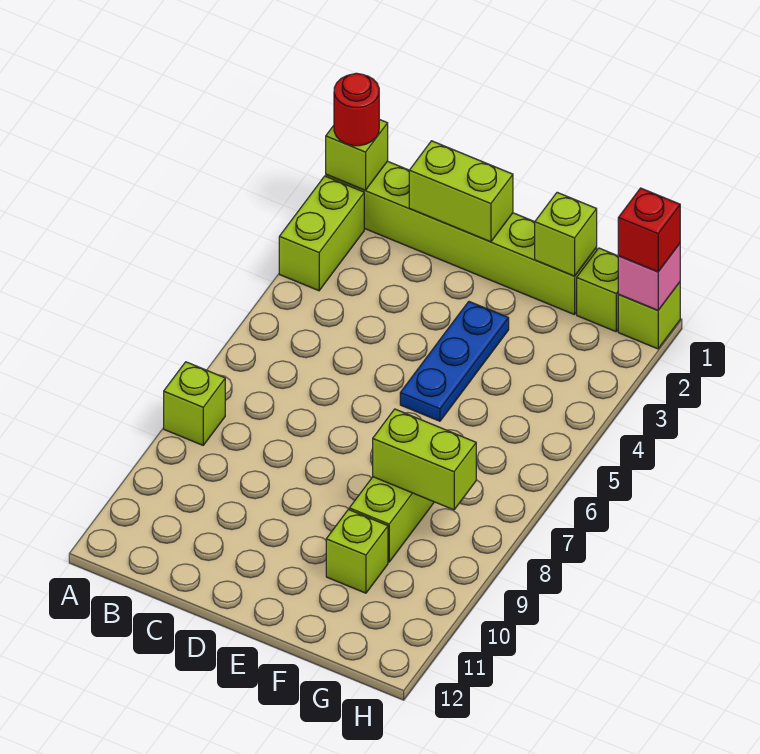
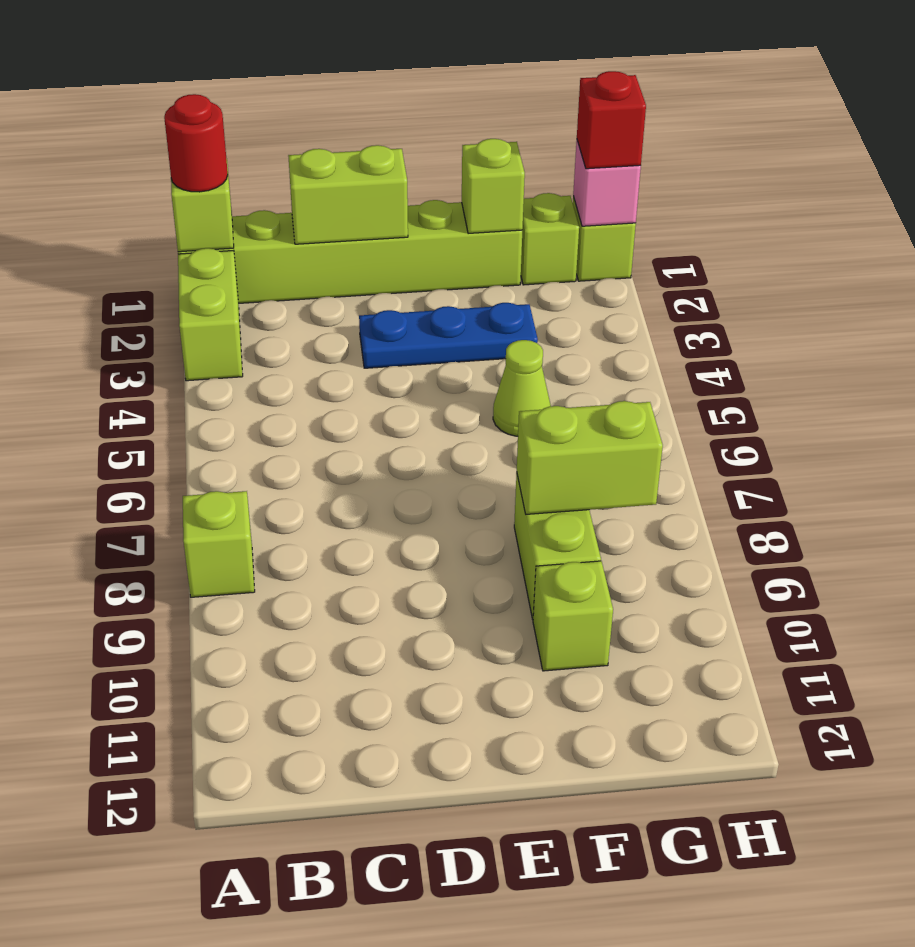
blue plate E3:E5 level 1 -> blue plate D3:F3 level 1
none -> lime cone F5 level 1

